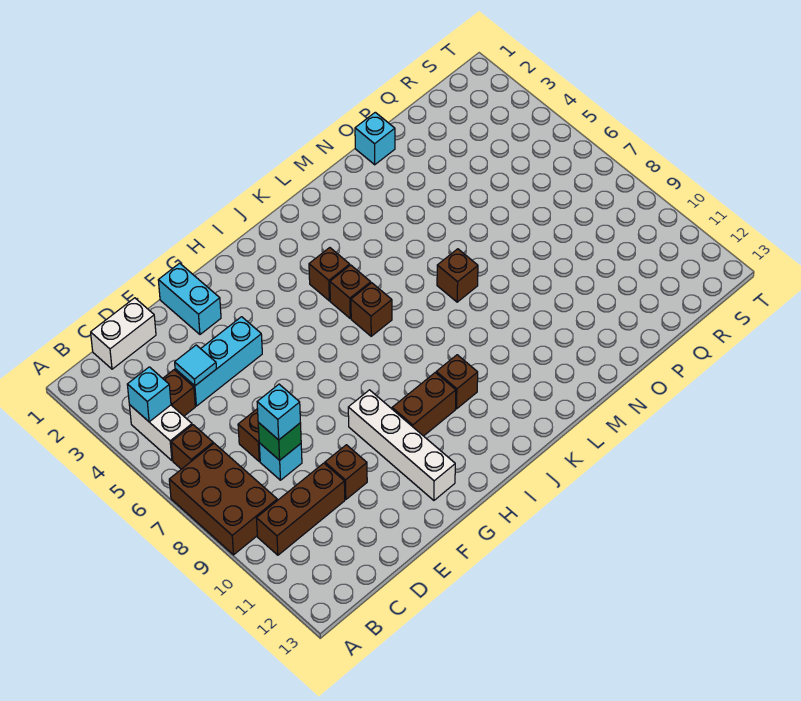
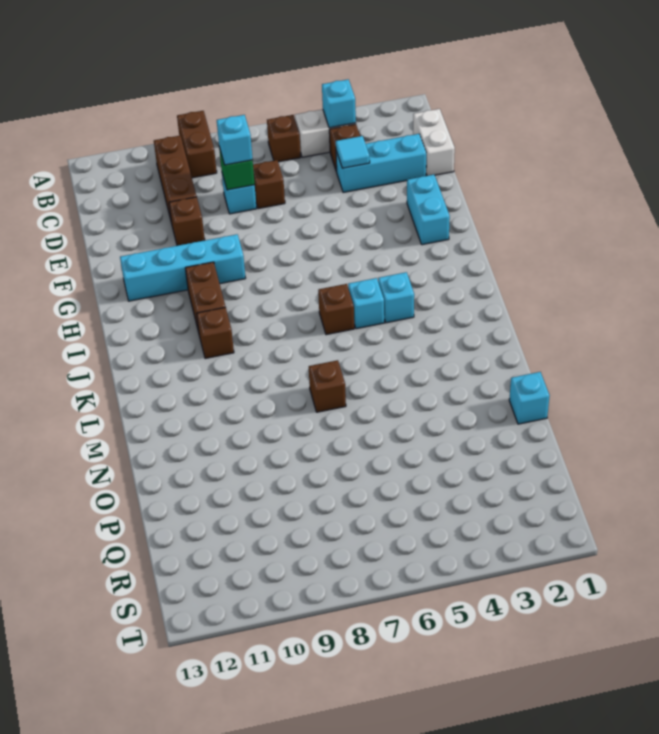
brown brick A7:B9 level 1 -> brown brick A9:B9 level 1
cyan brick D4:F4 level 1 -> cyan brick D2:D4 level 1
cyan brick F1:F2 level 1 -> cyan brick F2:G2 level 1
white brick G9:G12 level 1 -> cyan brick G9:G12 level 1
brown brick J4 level 1 -> cyan brick J4 level 1
brown brick J5 level 1 -> cyan brick J5 level 1

